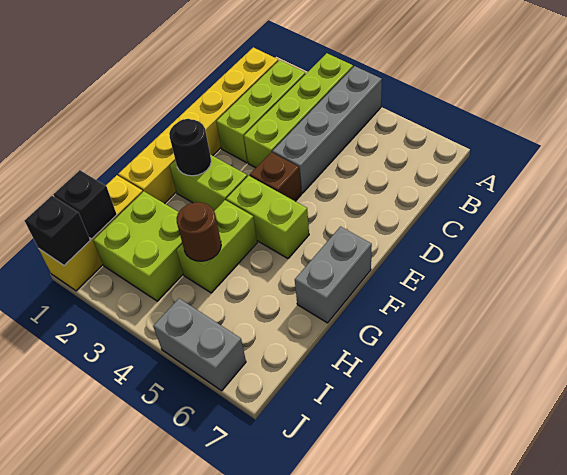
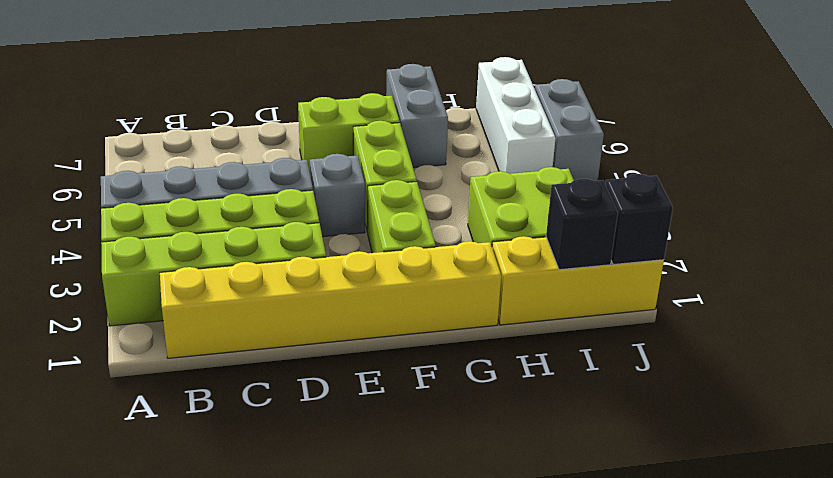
lime brick B2:D2 level 1 -> lime brick A2:D2 level 1
brown brick E4 level 1 -> grey brick E4 level 1
black round brick F2 level 2 -> none
grey brick F7:G7 level 1 -> grey brick G6:G7 level 1
lime brick G4:H4 level 1 -> lime brick E6:F6 level 1
brown round brick H4 level 2 -> none
none -> white brick I5:I7 level 1

